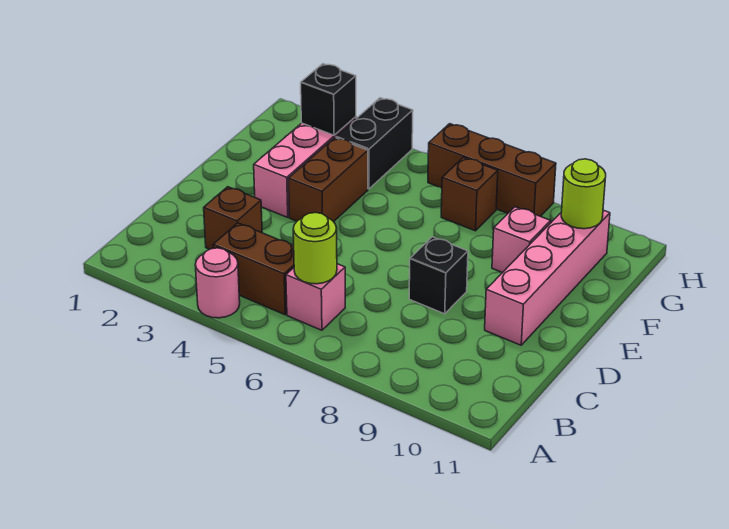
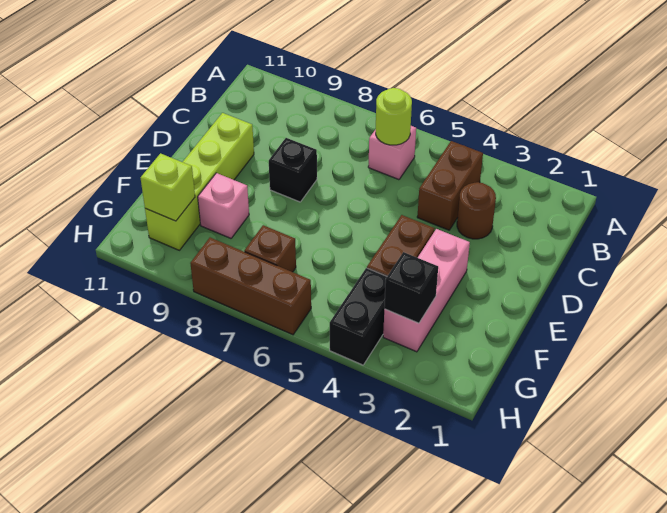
pink round brick A4 level 1 -> none
brown brick B4:B5 level 1 -> brown brick B4:C4 level 1
brown brick C3 level 1 -> brown round brick C3 level 1
pink brick D10:G10 level 1 -> lime brick D10:G10 level 1
lime round brick G10 level 2 -> lime brick G10 level 2

